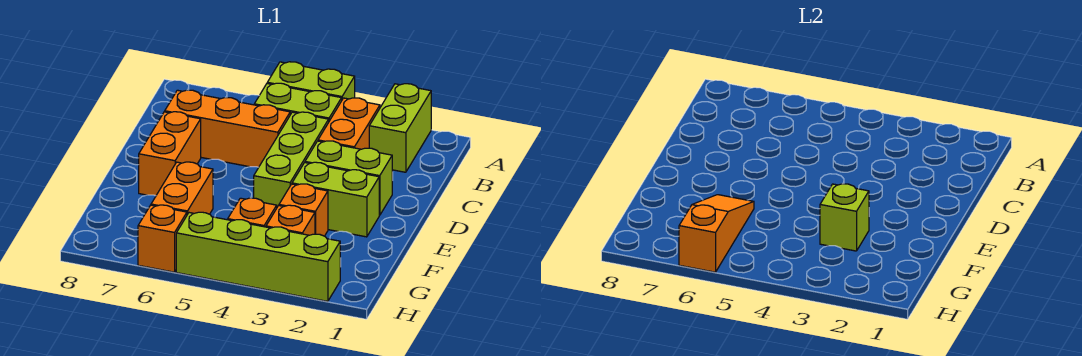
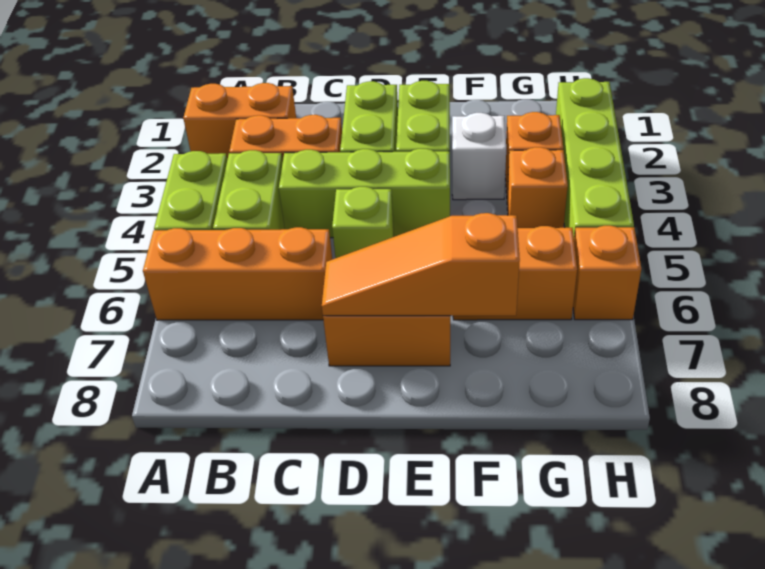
lime brick A2:B2 level 1 -> orange brick A2:B2 level 1
orange brick C5:C7 level 1 -> orange brick A6:C6 level 1
orange brick F3 level 1 -> white brick F3 level 1
lime brick F3 level 2 -> lime brick D5 level 1
orange slope F6:H6 level 2 top H -> orange slope D7:F7 level 2 top F

